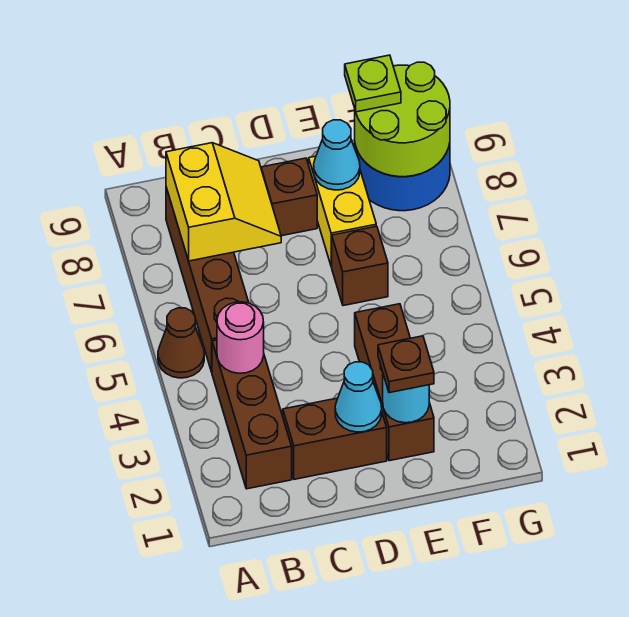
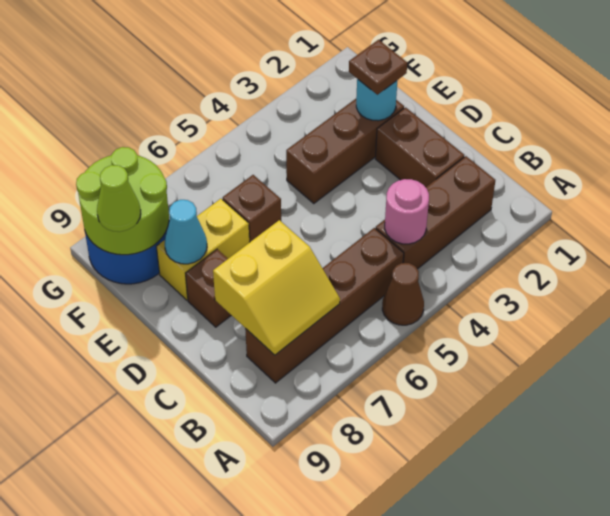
yellow slope B7:C8 level 2 top B -> yellow slope B7:C8 level 2 top C
cyan cone D2 level 2 -> none
lime plate F9 level 3 -> lime cone F9 level 3

